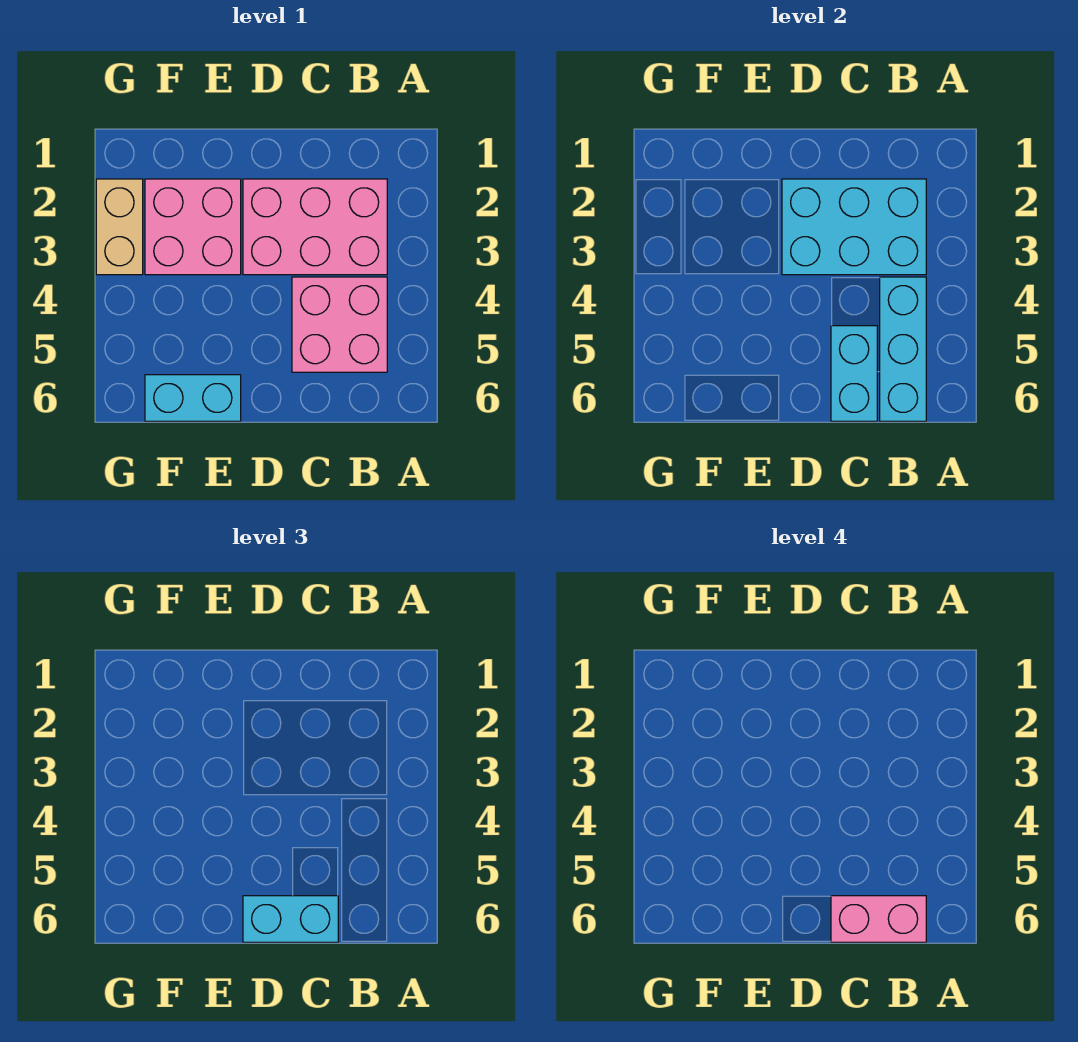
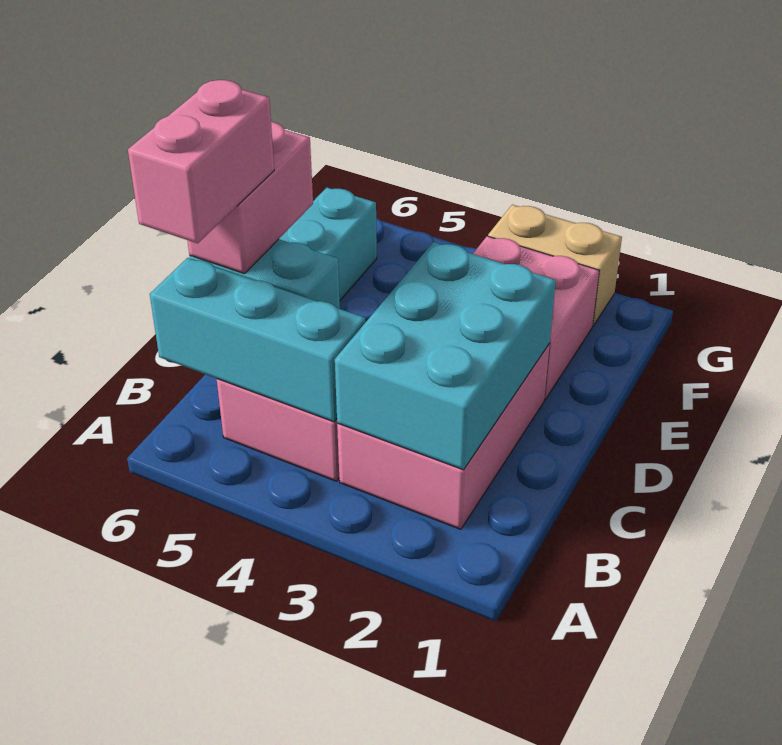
cyan brick C6:D6 level 3 -> pink brick C6:D6 level 3

